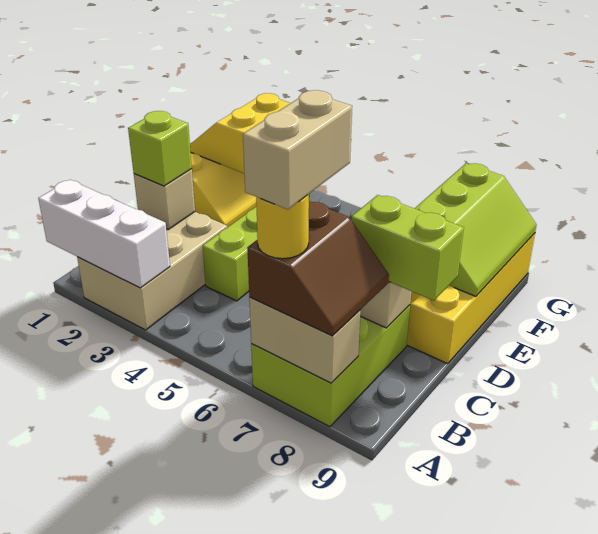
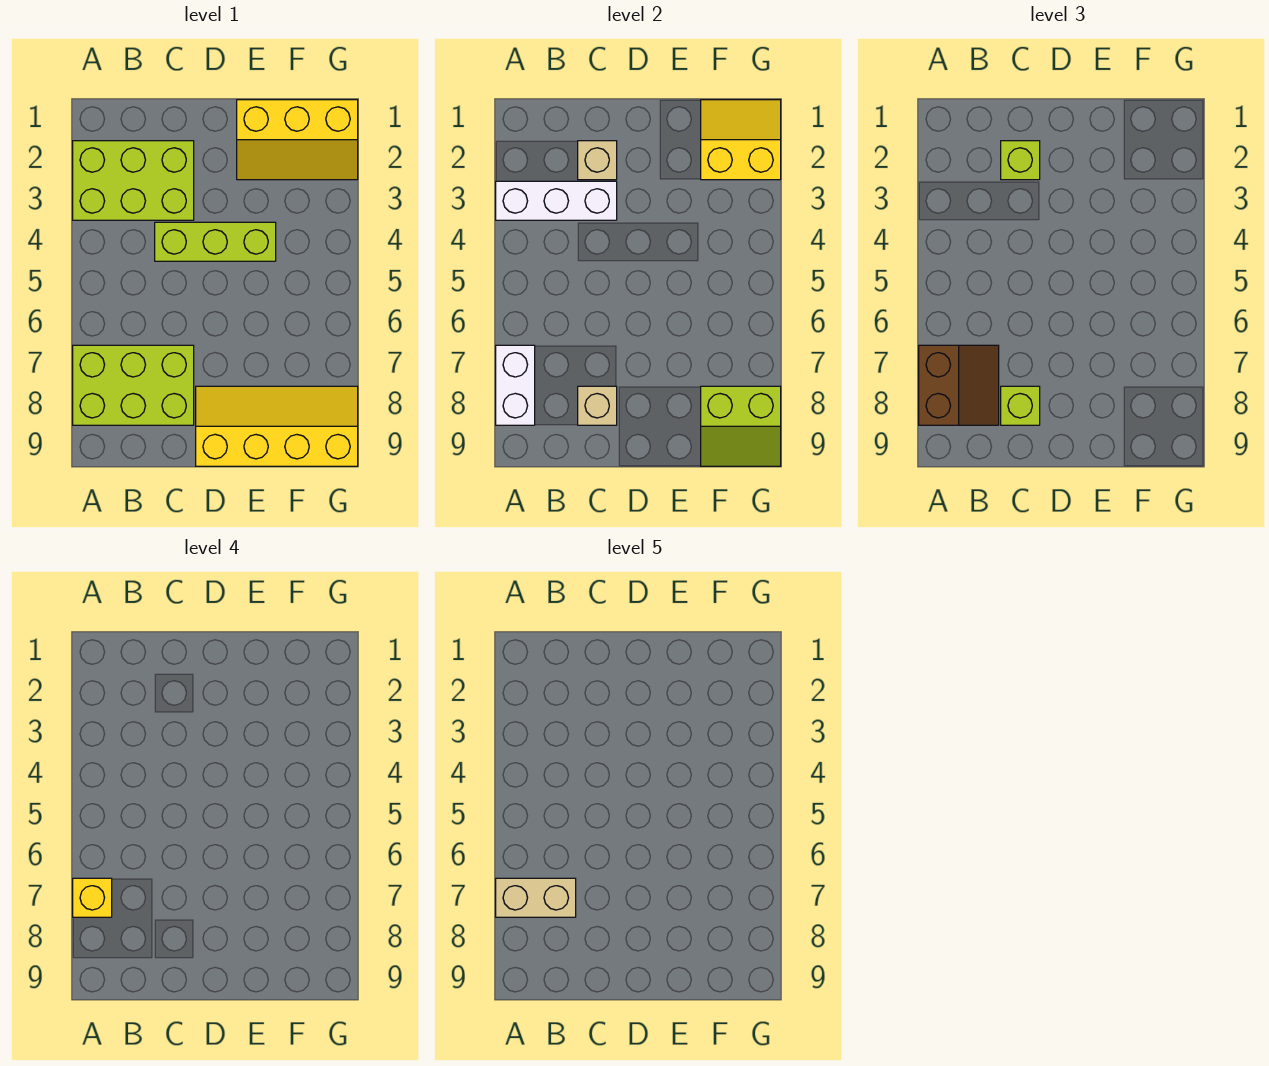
white brick A1:A3 level 2 -> white brick A3:C3 level 2
tan brick A2:C3 level 1 -> lime brick A2:C3 level 1
tan brick A7:A8 level 2 -> white brick A7:A8 level 2
brown slope A7:B8 level 3 top 7 -> brown slope A7:B8 level 3 top A
yellow round brick A7 level 4 -> yellow brick A7 level 4
lime brick C8:C9 level 3 -> lime brick C8 level 3
lime slope E8:G9 level 2 top 8 -> lime slope F8:G9 level 2 top 8

